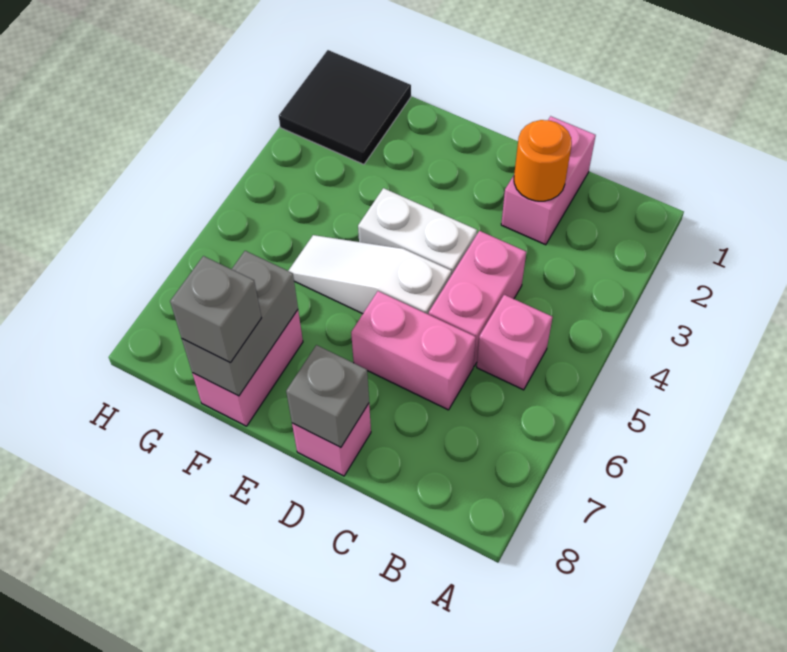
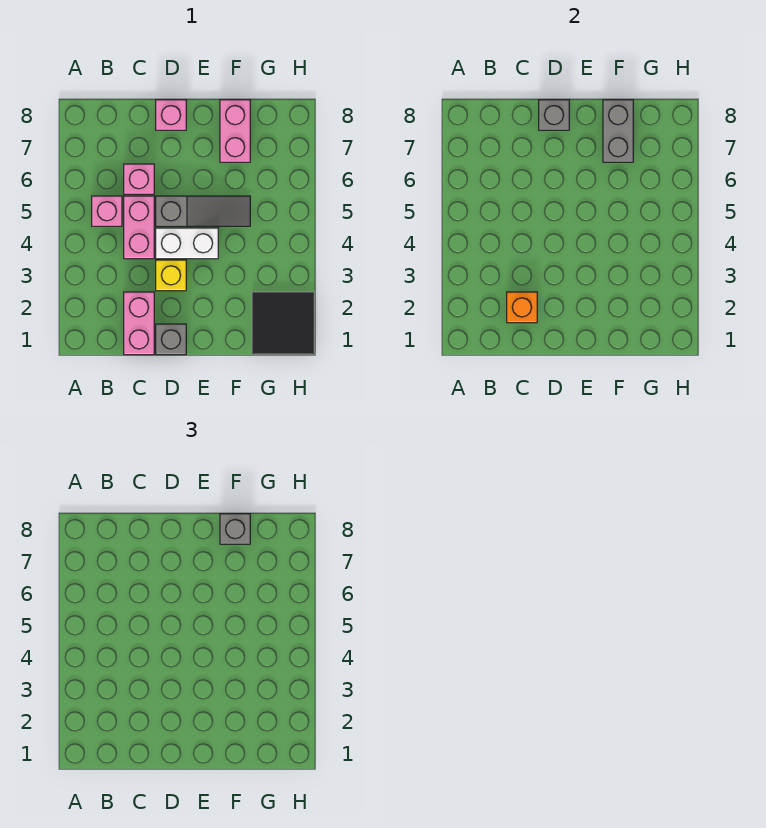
orange round brick C2 level 2 -> orange brick C2 level 2
pink brick C6:D6 level 1 -> pink brick C6 level 1
none -> grey brick D1 level 1
none -> yellow brick D3 level 1
white slope D5:F5 level 1 top D -> grey slope D5:F5 level 1 top D

